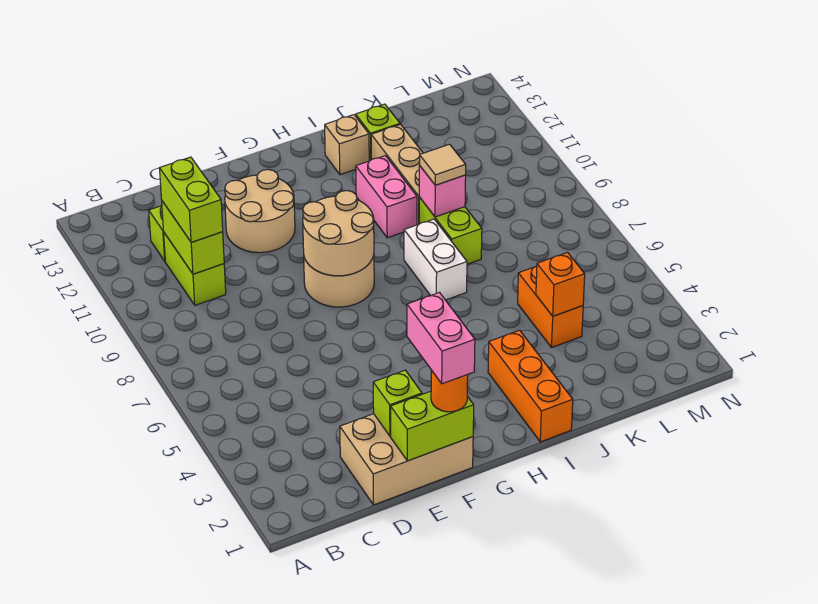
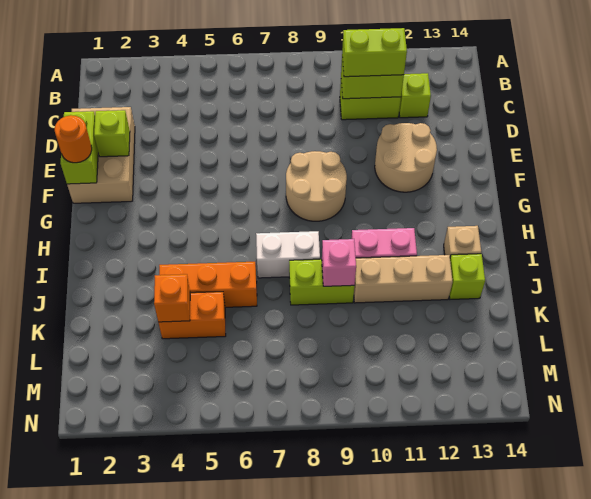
pink brick F1:F2 level 4 -> none
tan round brick F8:G9 level 2 -> none
orange brick I1:I3 level 1 -> orange brick J4:J6 level 1
tan tile J9 level 3 -> none

